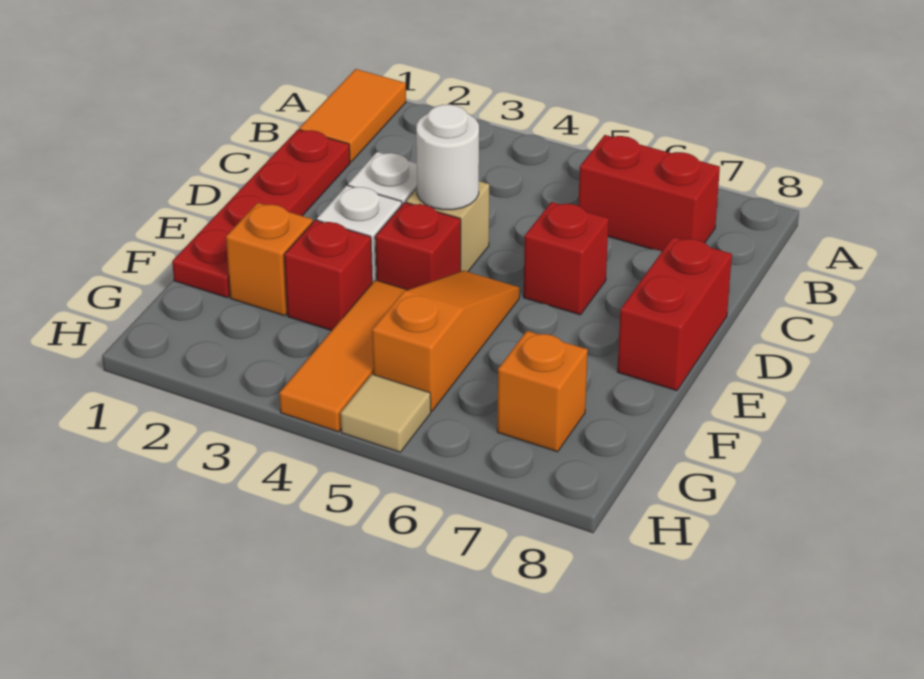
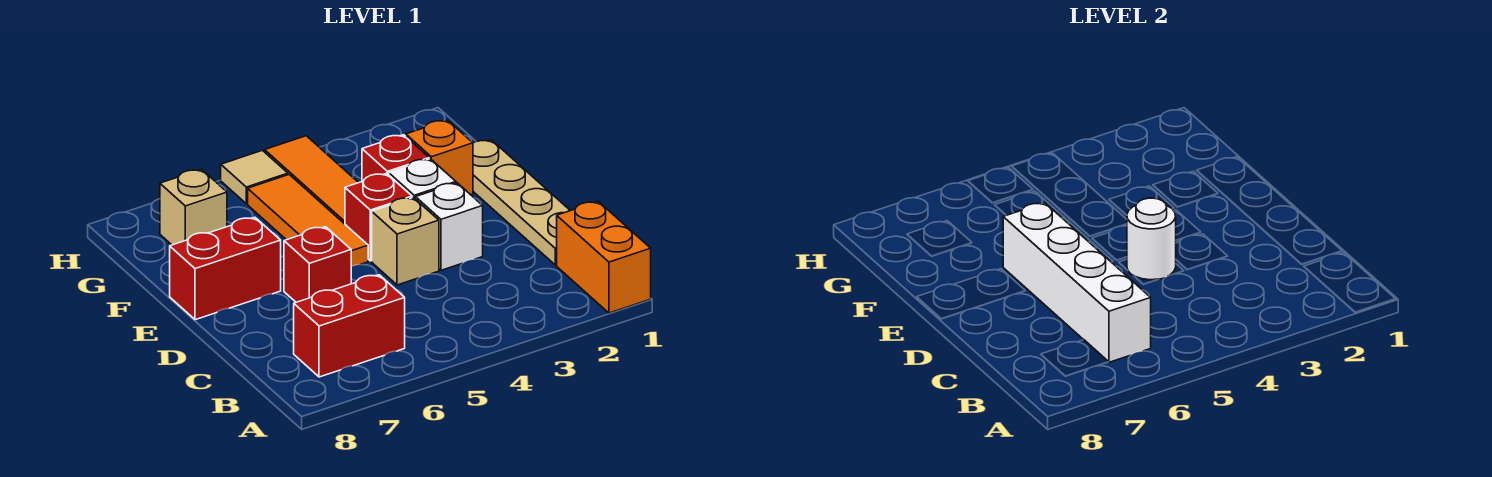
orange tile A1:B1 level 1 -> orange brick A1:B1 level 1
none -> white brick B6:E6 level 2
red plate C1:F1 level 1 -> tan plate C1:F1 level 1
red brick D8:E8 level 1 -> red brick E7:E8 level 1
orange slope E5:G5 level 1 top G -> orange tile E5:G5 level 1
orange brick G7 level 1 -> tan brick G7 level 1

